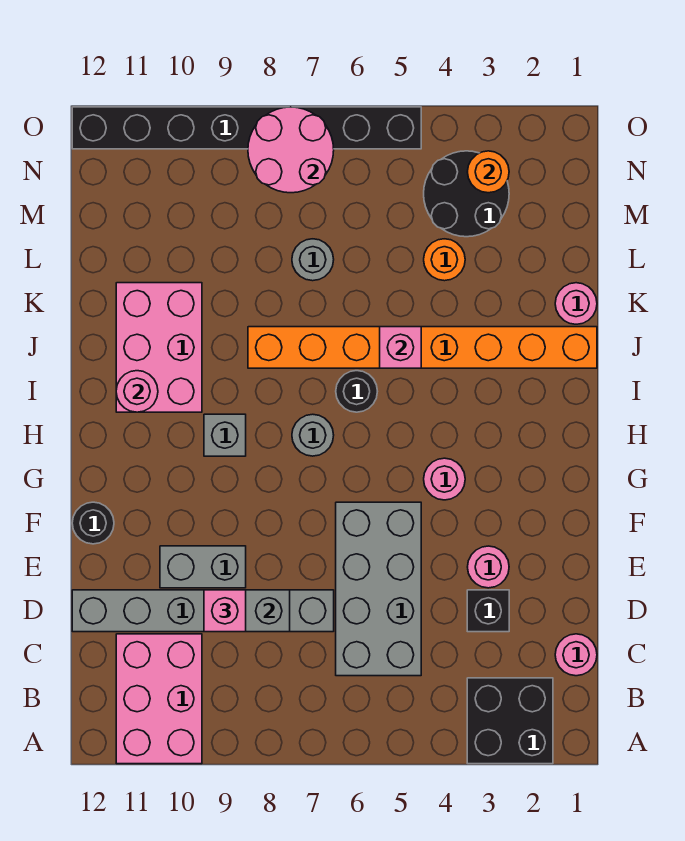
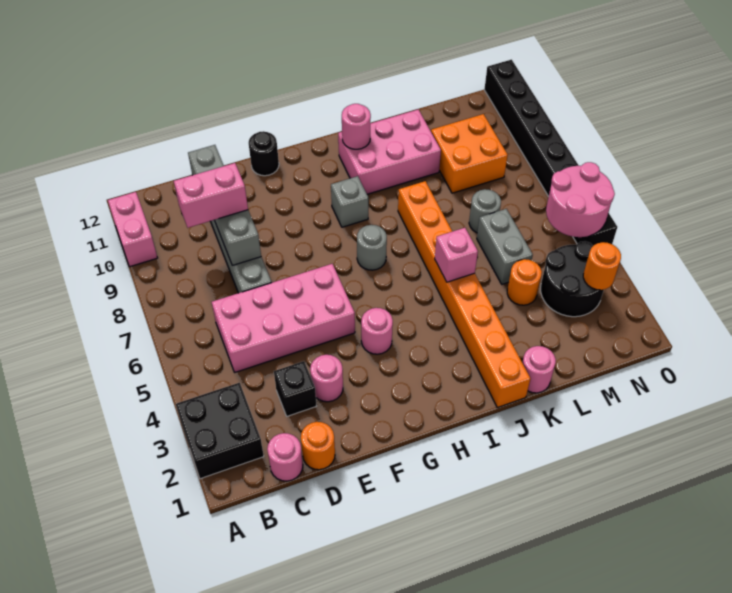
pink brick A10:C11 level 1 -> pink brick A10:A11 level 1
grey brick C5:F6 level 1 -> pink brick C5:F6 level 1
none -> orange round brick D1 level 1
pink brick D9 level 3 -> pink brick C9:D9 level 3
grey brick E9:E10 level 1 -> grey brick L5:L6 level 1
black round brick I6 level 1 -> none
none -> orange brick L9:M10 level 1
pink round brick N7:O8 level 2 -> pink round brick N5:O6 level 2

